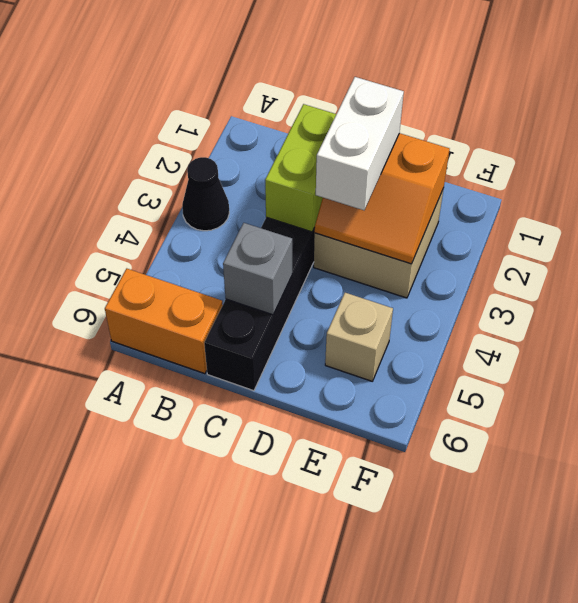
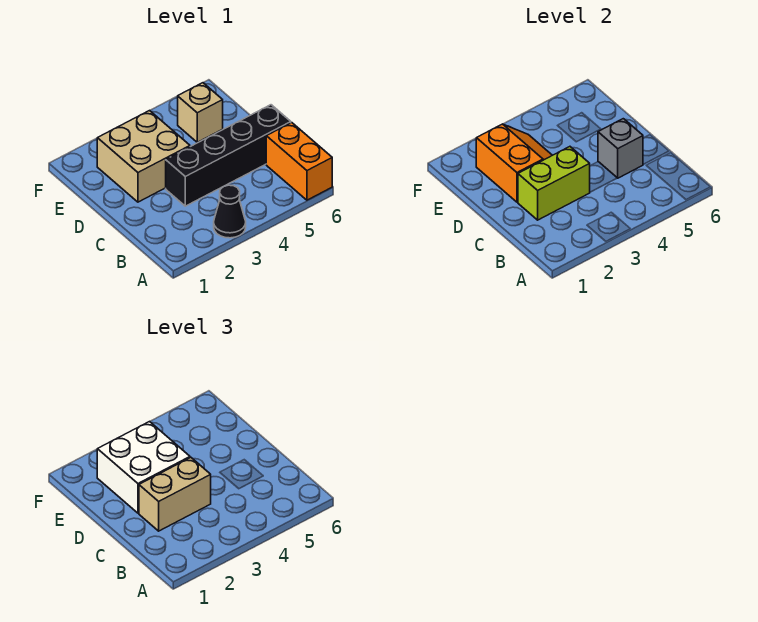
none -> tan brick C2:C3 level 3
white brick D2:D3 level 3 -> white brick D2:E3 level 3

